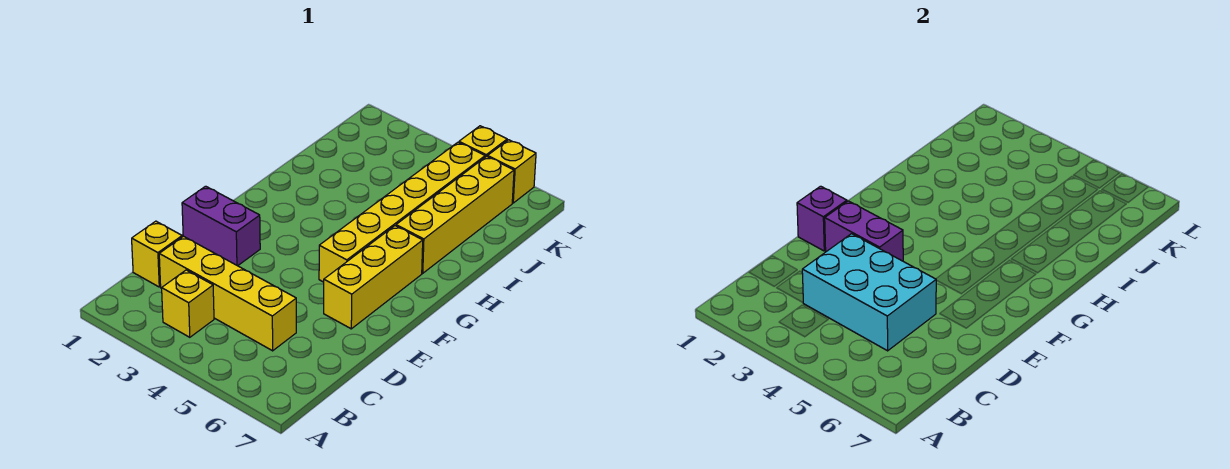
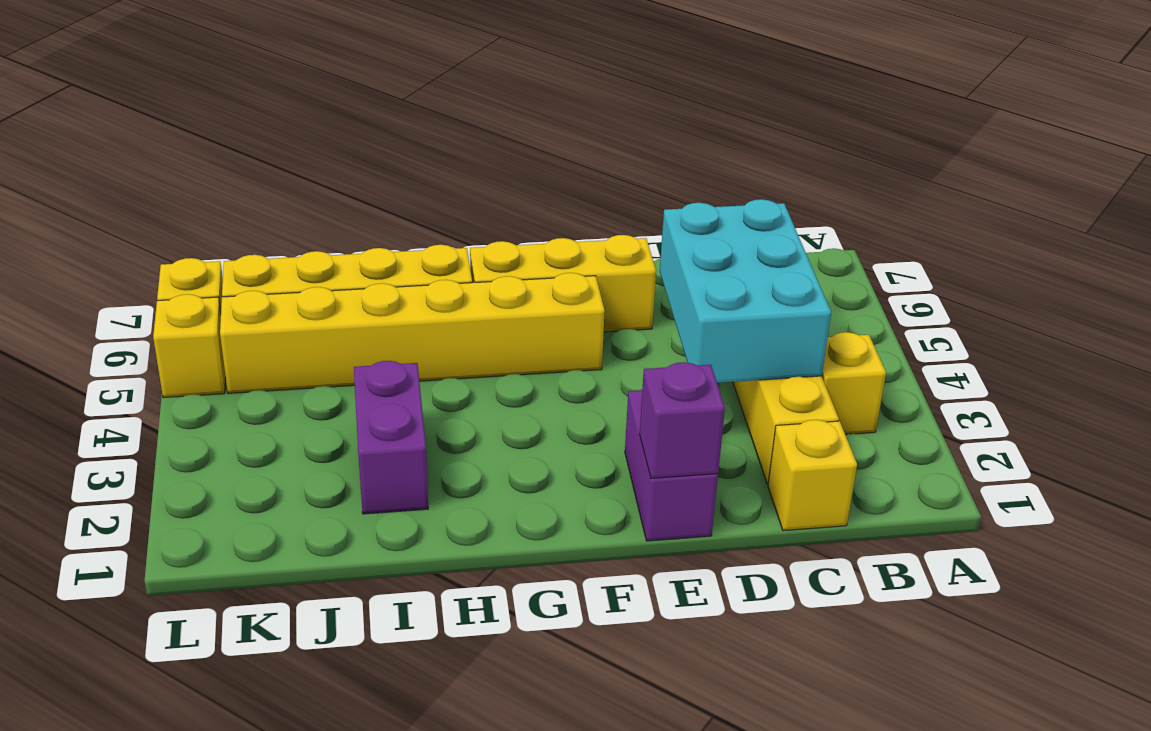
purple brick E2:E3 level 2 -> purple brick I2:I3 level 1

